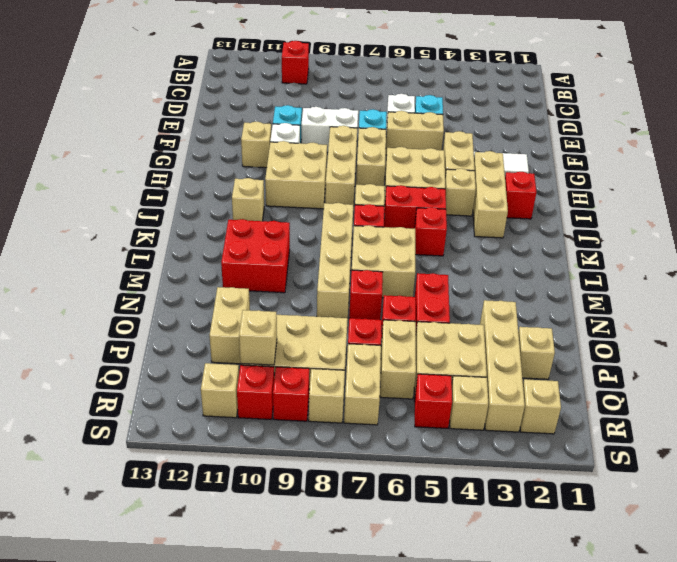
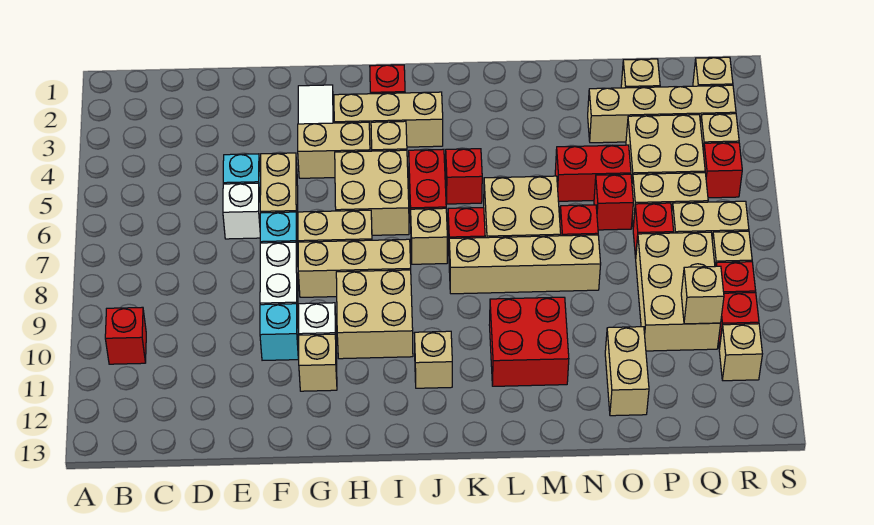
tan brick O11:P11 level 1 -> tan brick O11:O12 level 1

